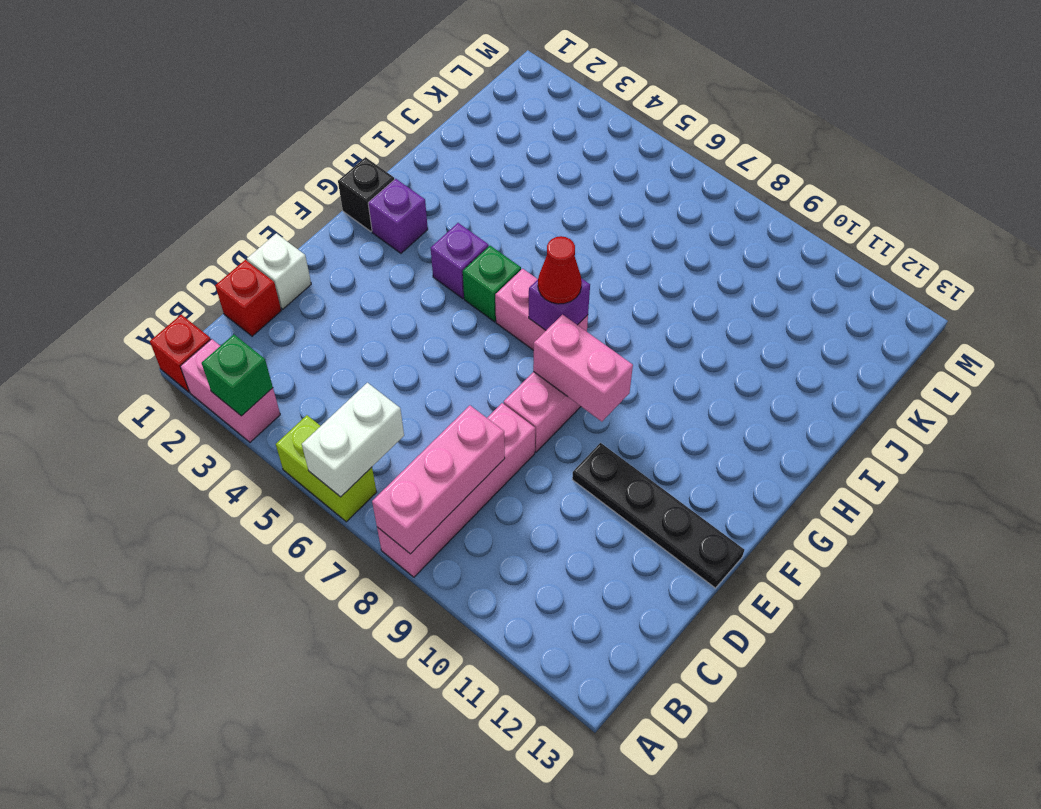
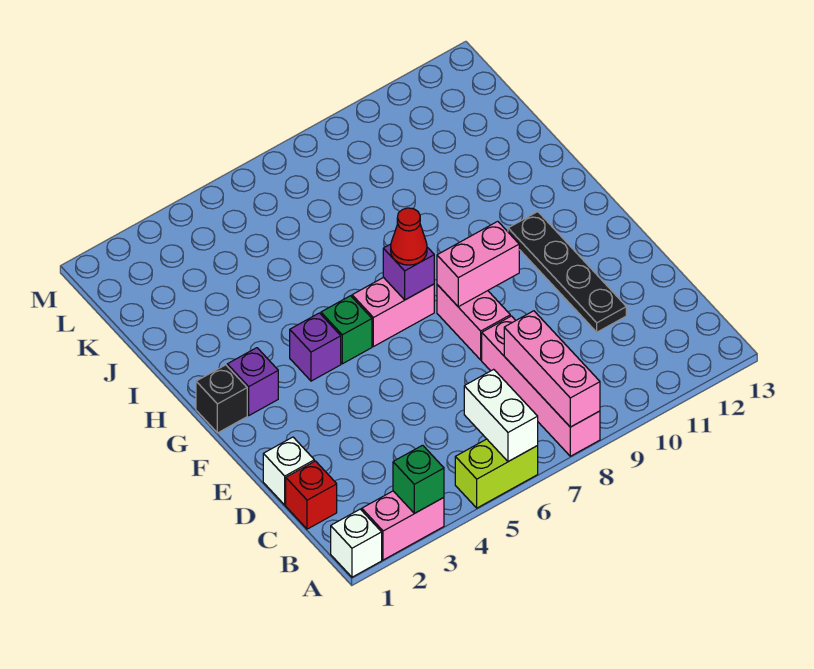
red brick A1 level 1 -> white brick A1 level 1
black plate E10:E13 level 1 -> black plate D11:G11 level 1

